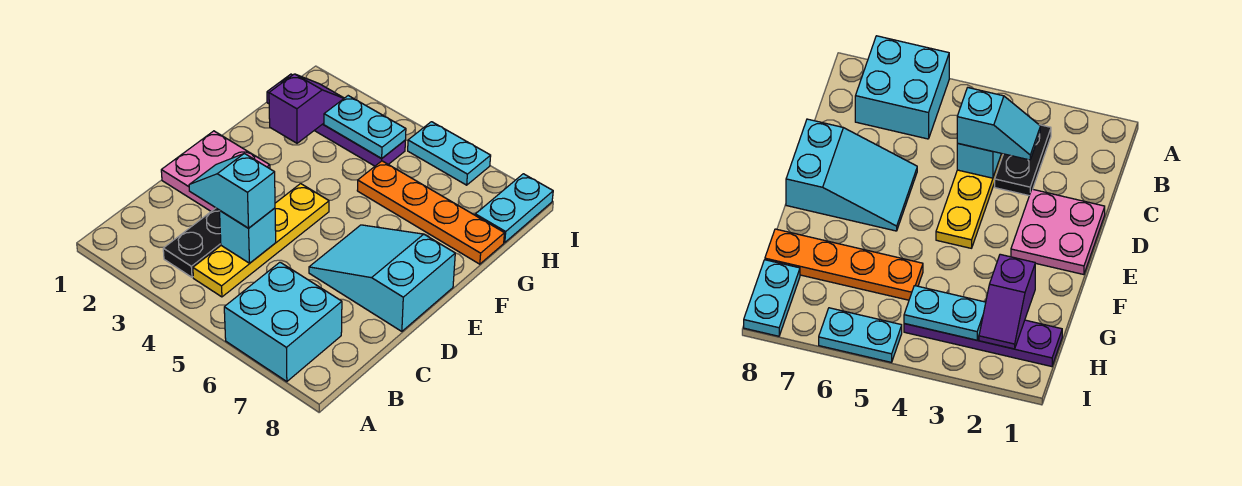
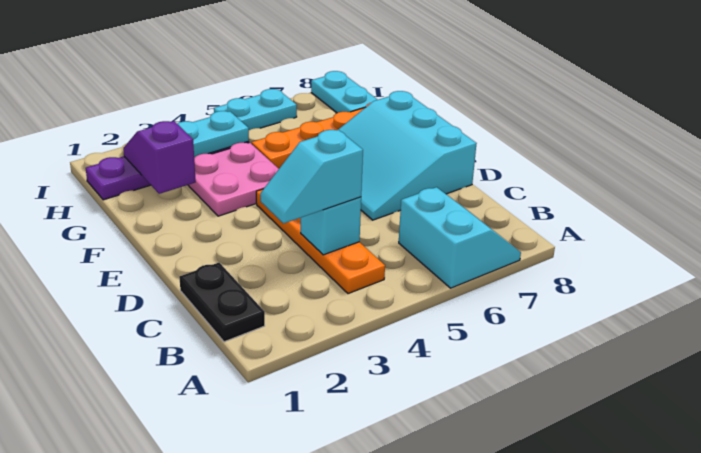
cyan brick A6:B7 level 1 -> cyan slope A6:B7 level 1 top 6
black plate B3:C3 level 1 -> black plate B1:C1 level 1
yellow plate B4:E4 level 1 -> orange plate B4:E4 level 1
pink plate D1:E2 level 1 -> pink plate F3:G4 level 1
cyan slope D6:E8 level 1 top 8 -> cyan slope D6:F8 level 1 top 8

